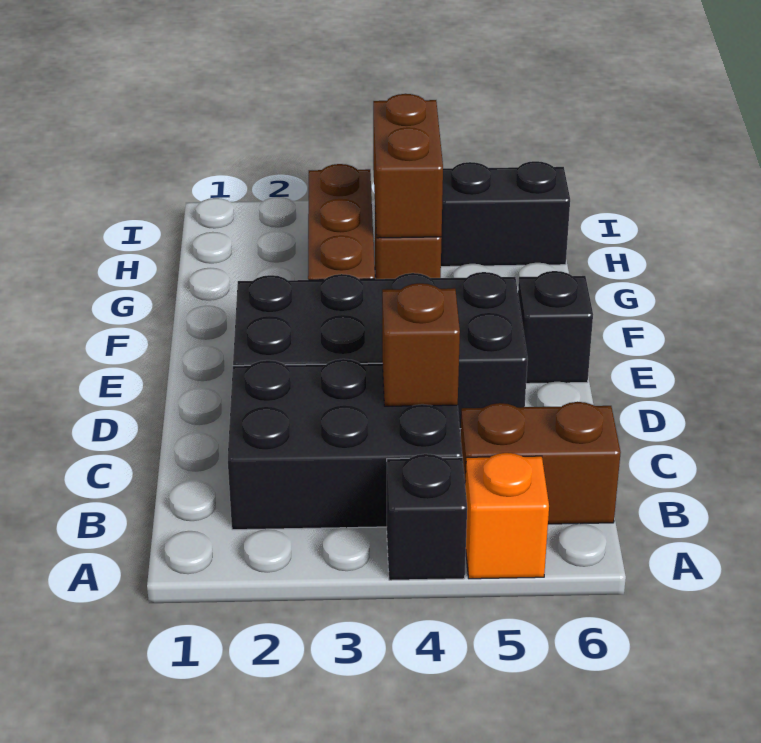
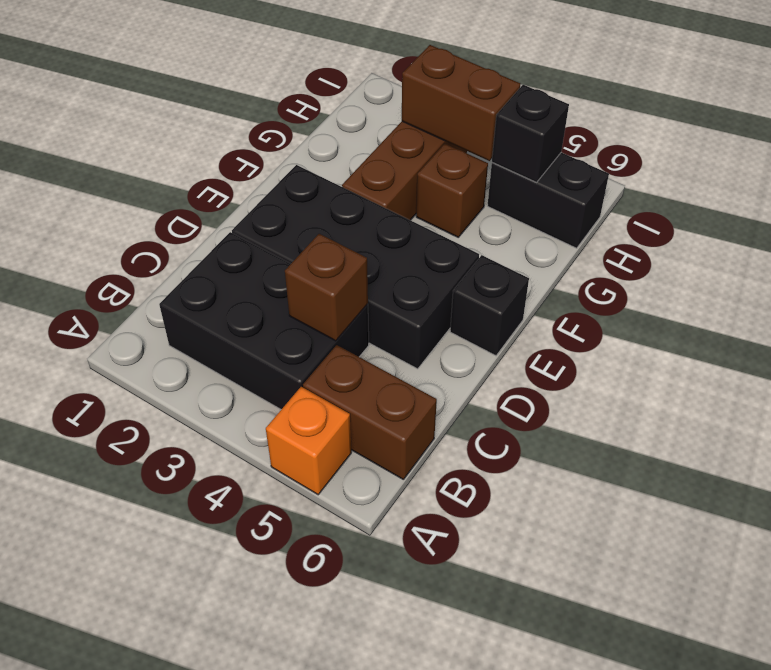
black brick A4 level 1 -> black brick H5 level 2
brown brick G4:H4 level 2 -> brown brick H3:H4 level 2

